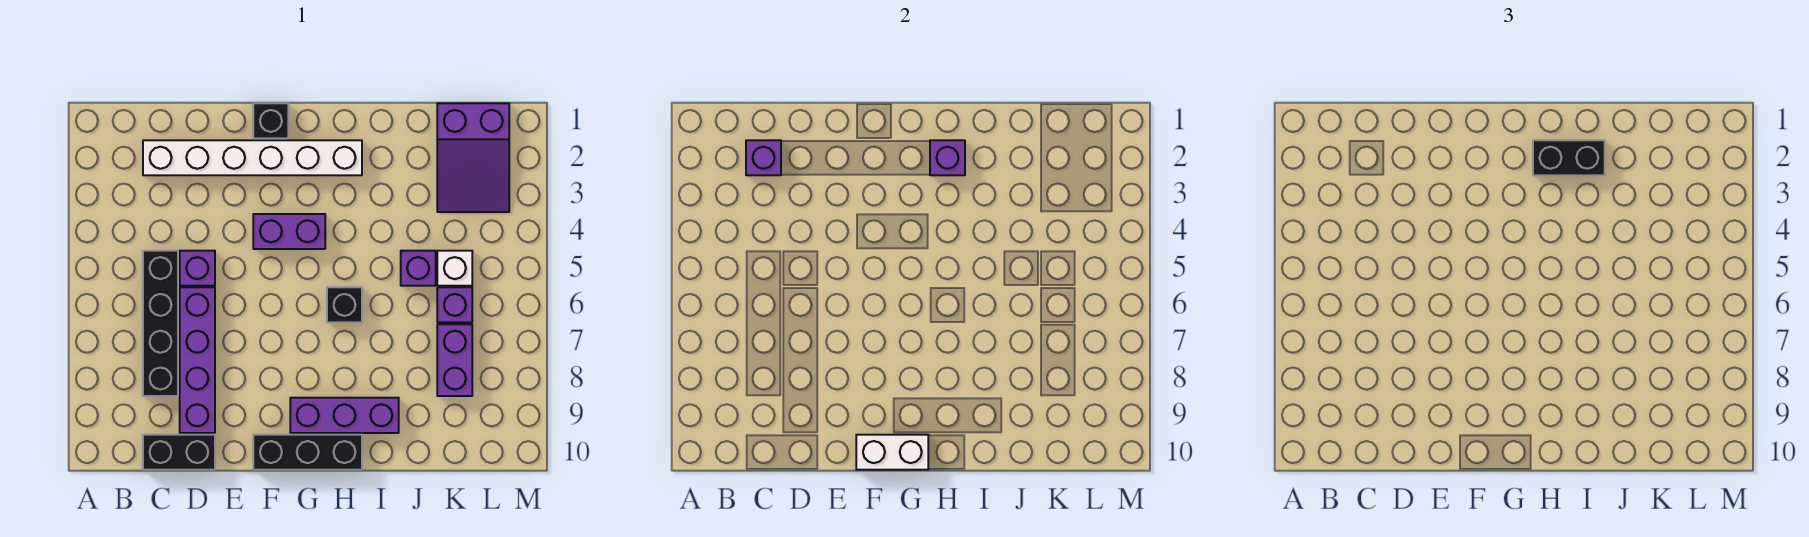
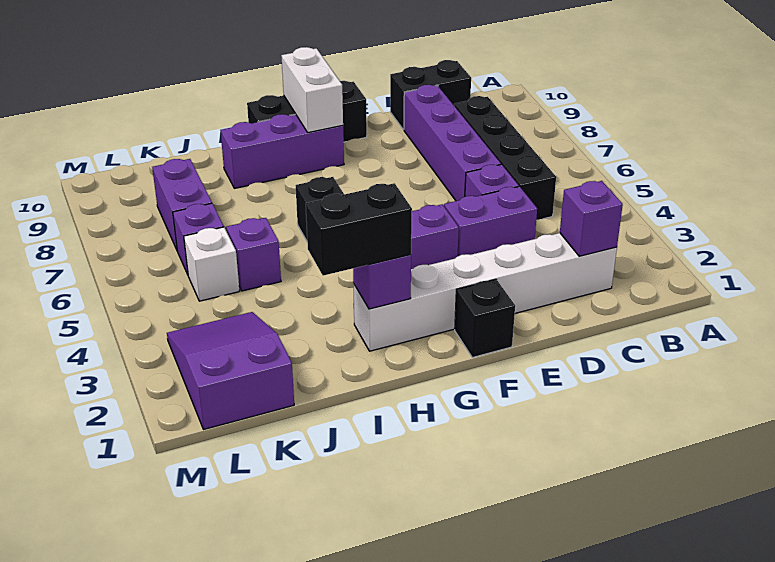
none -> purple brick D4:E4 level 1
white brick F10:G10 level 2 -> white brick G9:G10 level 2

